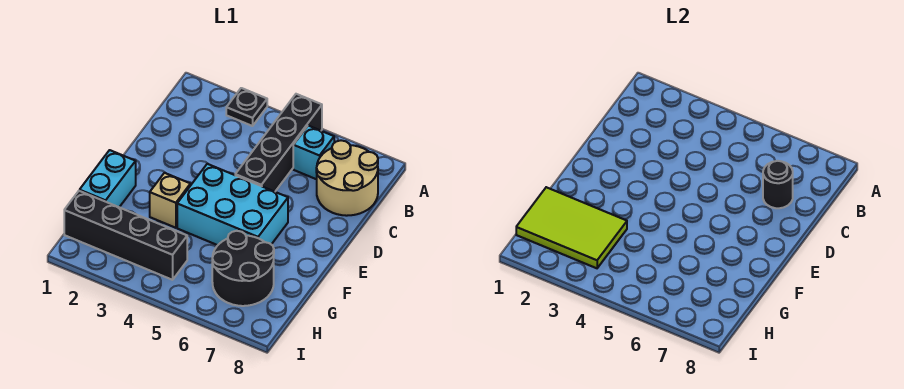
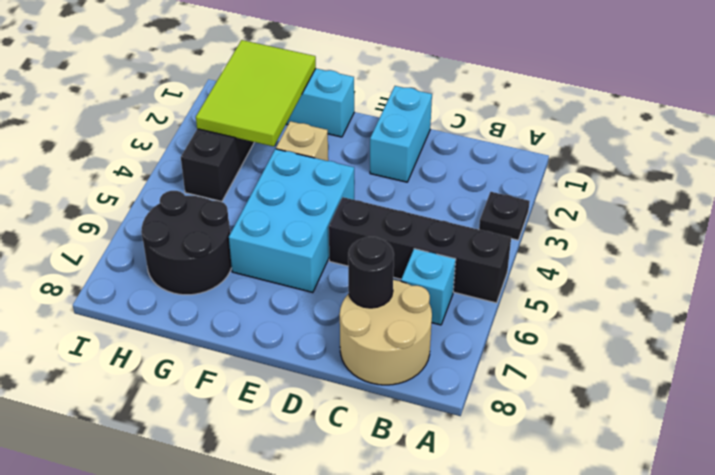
none -> cyan brick D1:D2 level 1

